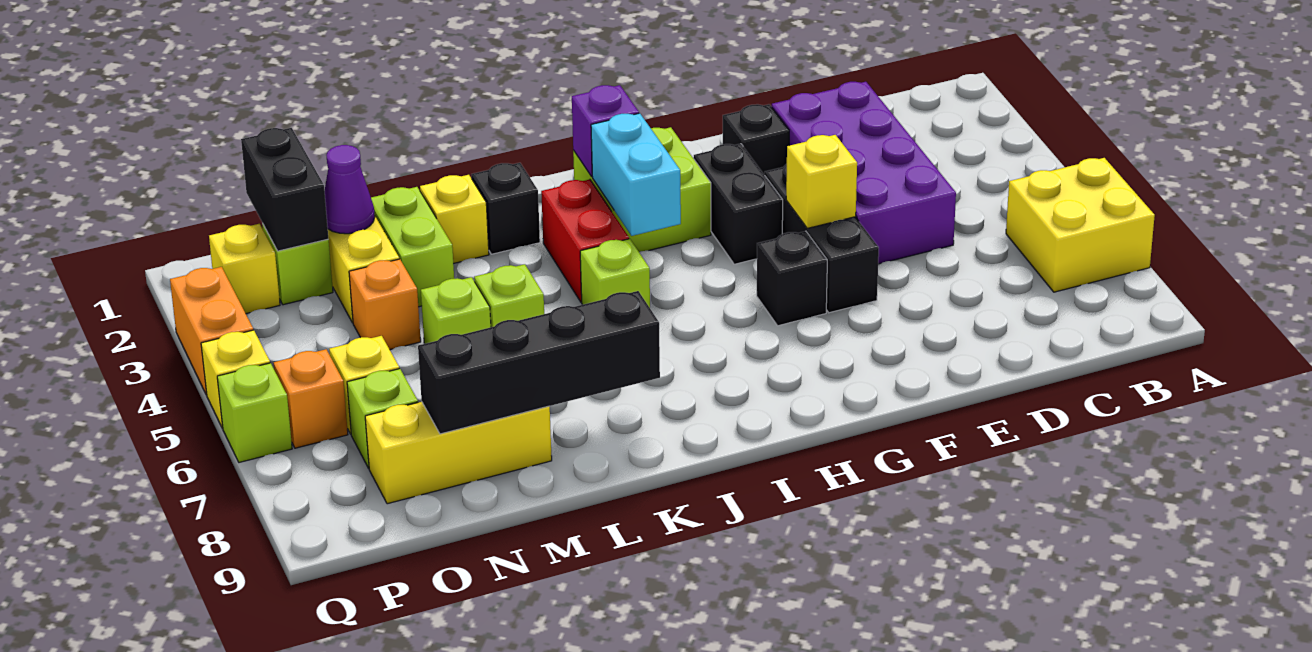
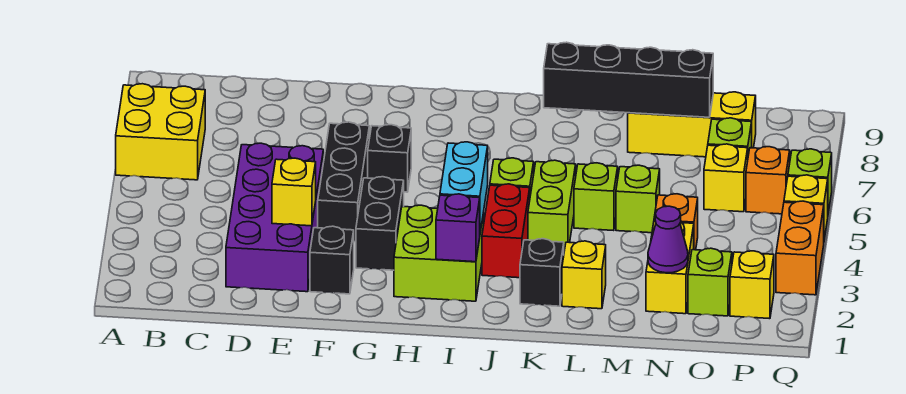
yellow brick F5 level 2 -> yellow brick E3 level 2
lime brick M2:M3 level 1 -> lime brick K4:K5 level 1
black brick O1:O2 level 2 -> none

